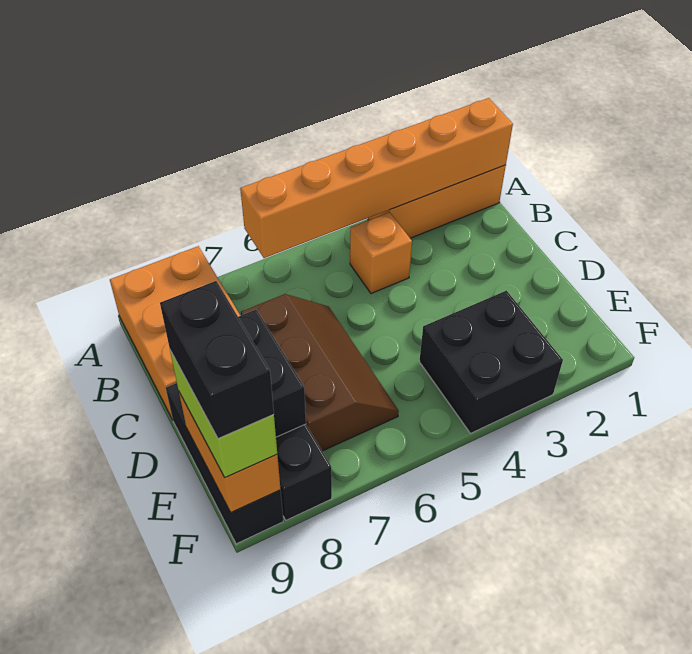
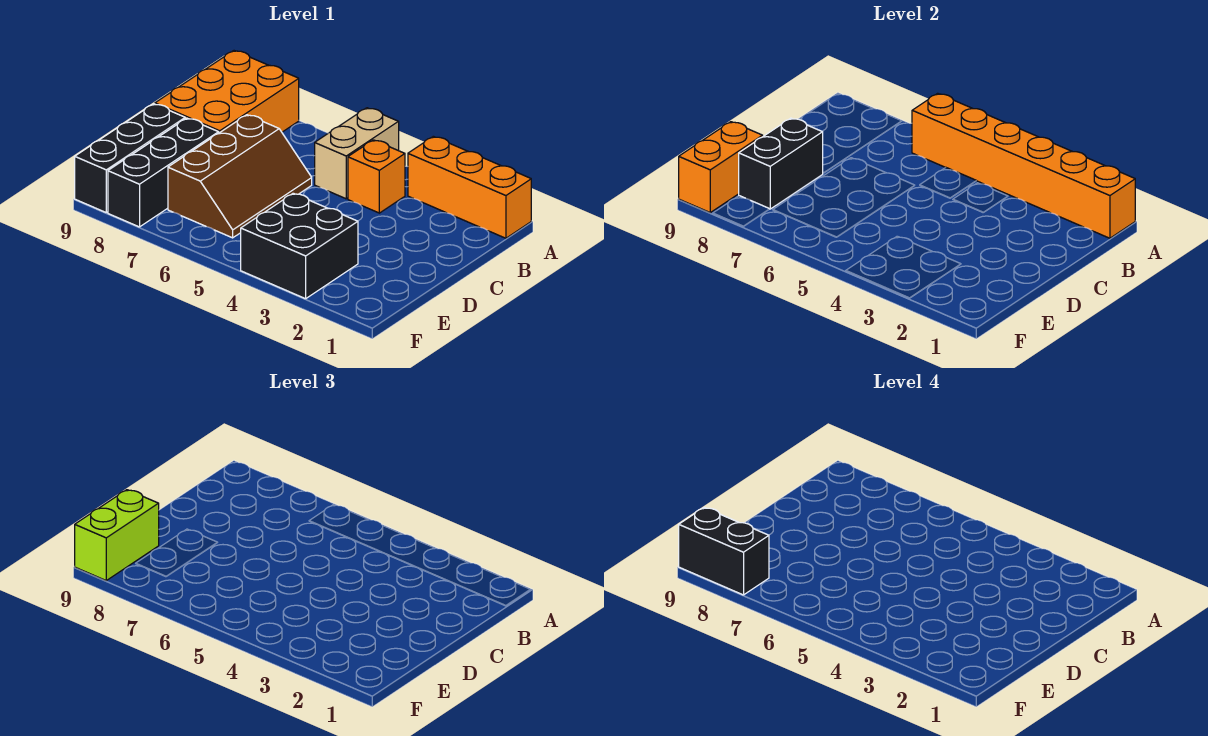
none -> tan brick A5:B5 level 1
black brick E9:F9 level 4 -> black brick F8:F9 level 4

